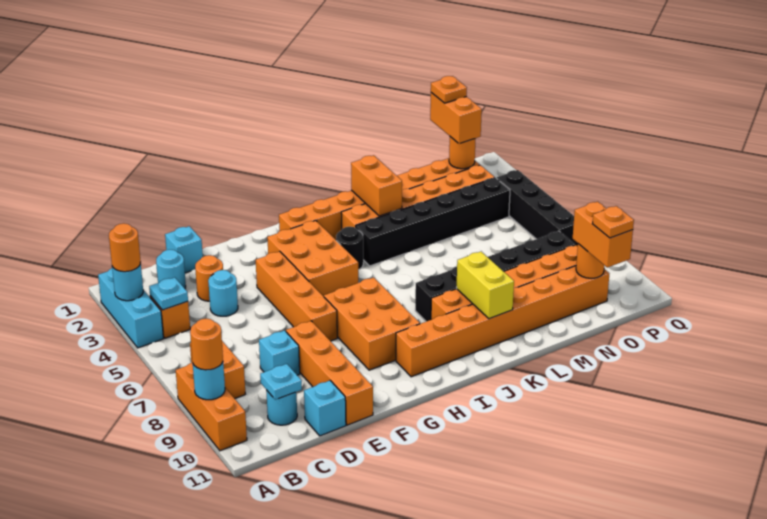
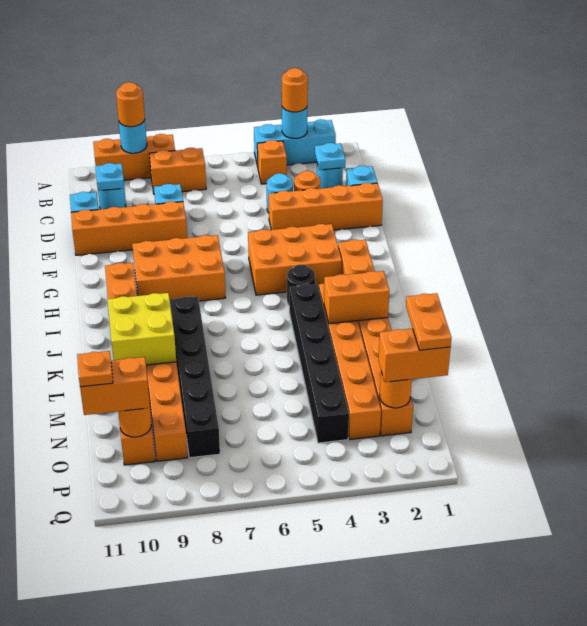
cyan plate B4 level 2 -> cyan plate C2 level 2
orange brick F4:F7 level 1 -> orange brick E1:E4 level 1
yellow brick K9:K10 level 2 -> yellow brick K9:L10 level 2
orange plate O1 level 4 -> orange plate N1:O1 level 4
black brick P4:P7 level 1 -> none

